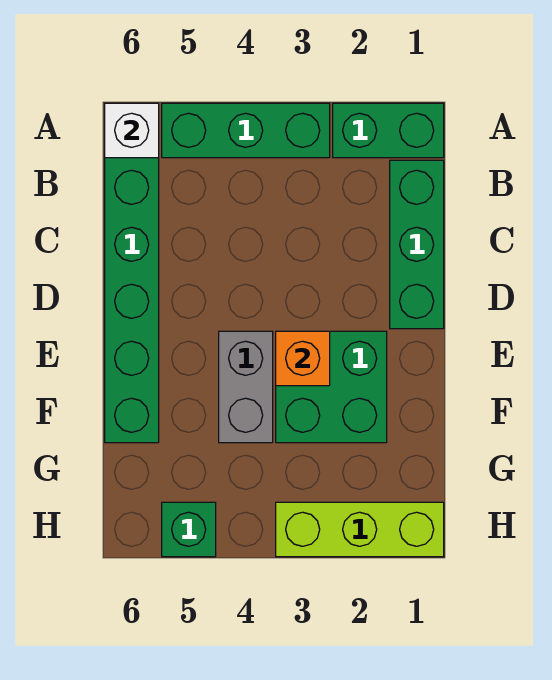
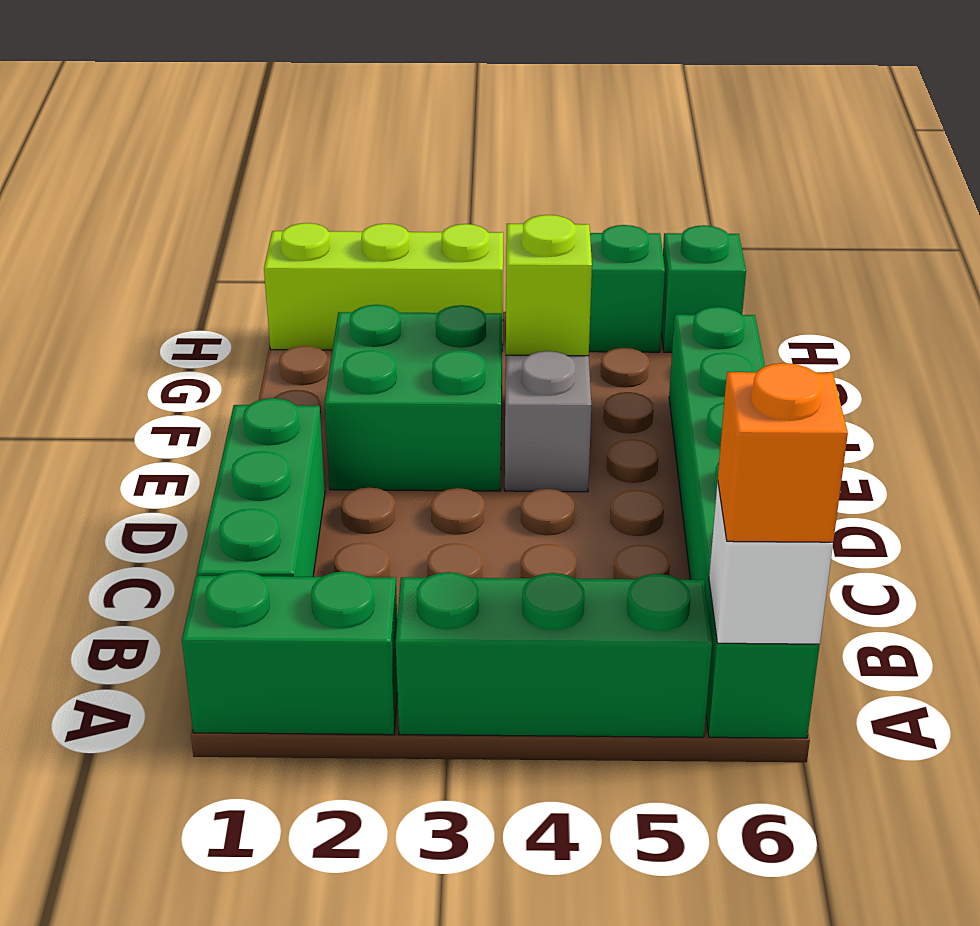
orange brick E3 level 2 -> orange brick A6 level 3
none -> lime brick F4 level 2
none -> green brick H6 level 1

